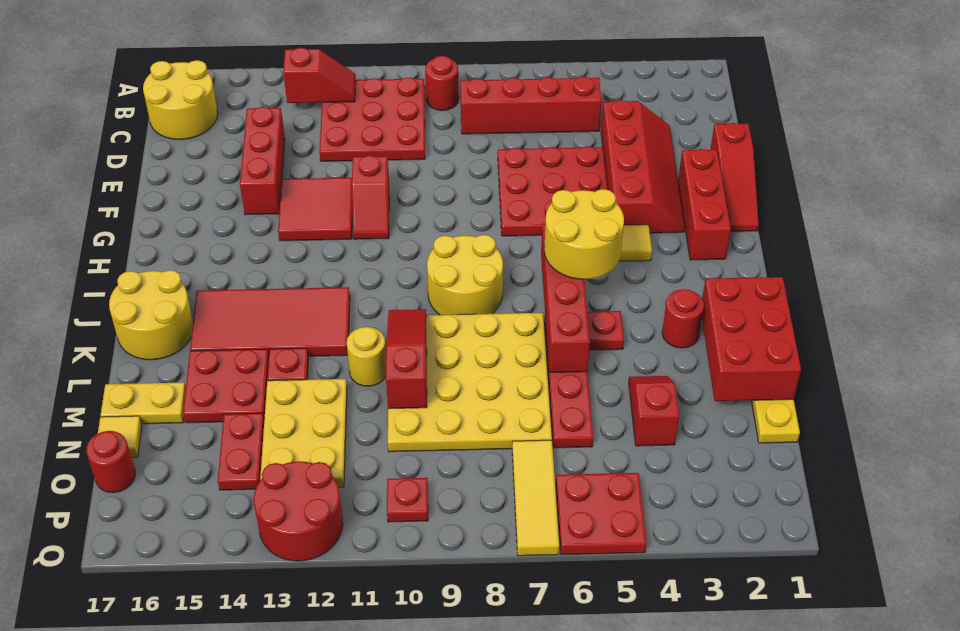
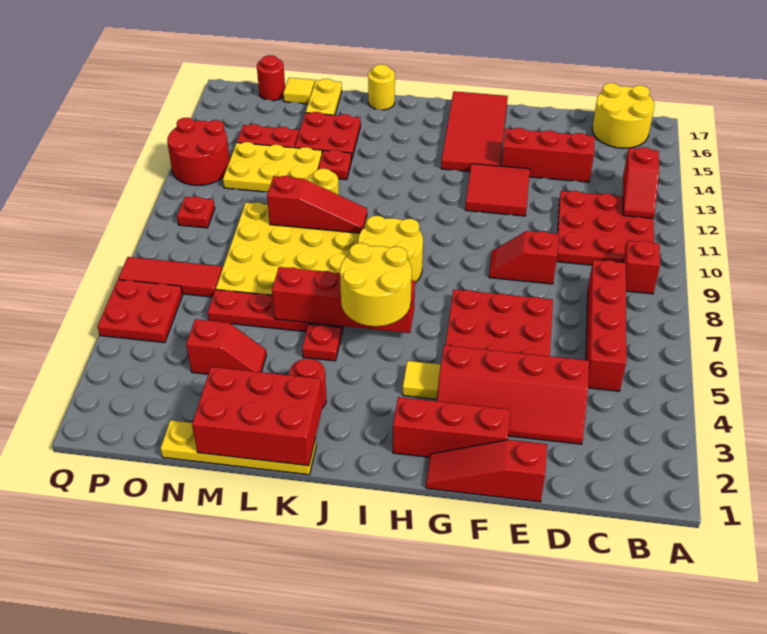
red round brick B9 level 1 -> red brick B9 level 1
red slope F11:G11 level 1 top F -> red slope E9:F9 level 1 top E
red tile J12:K15 level 1 -> red tile G14:H17 level 1
yellow round brick J16:K17 level 1 -> yellow round brick K17 level 1
yellow tile O7:Q7 level 1 -> red tile O7:Q7 level 1

